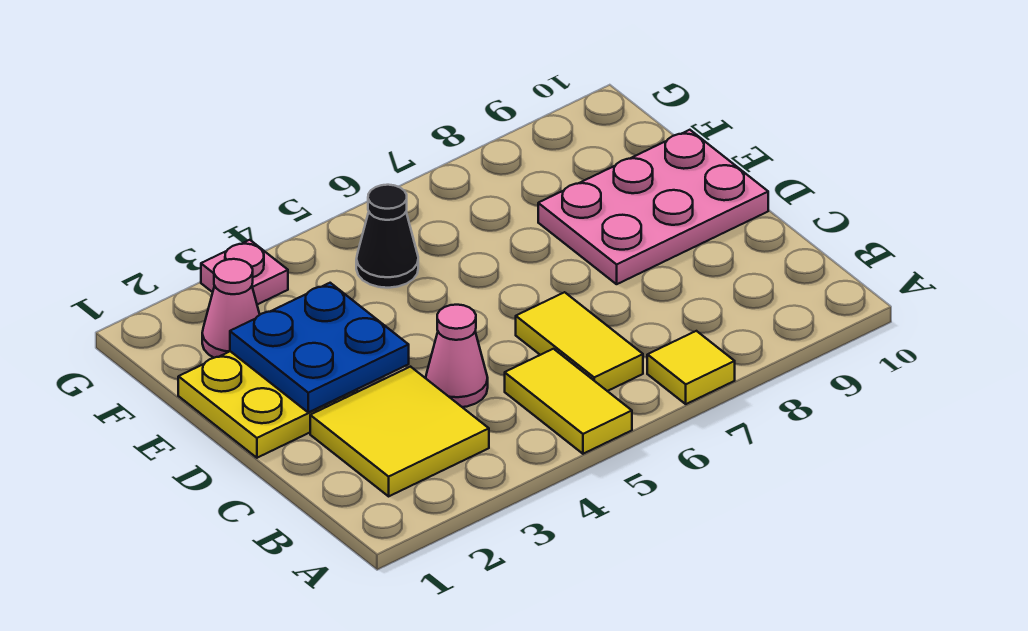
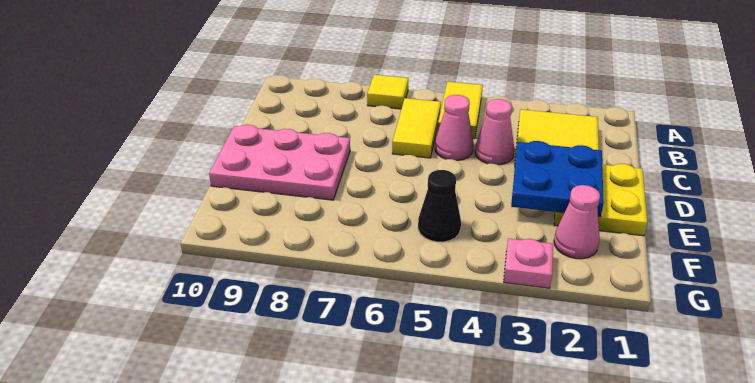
none -> pink cone C5 level 1

